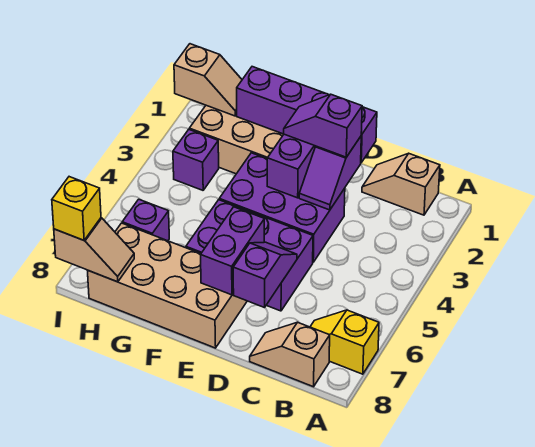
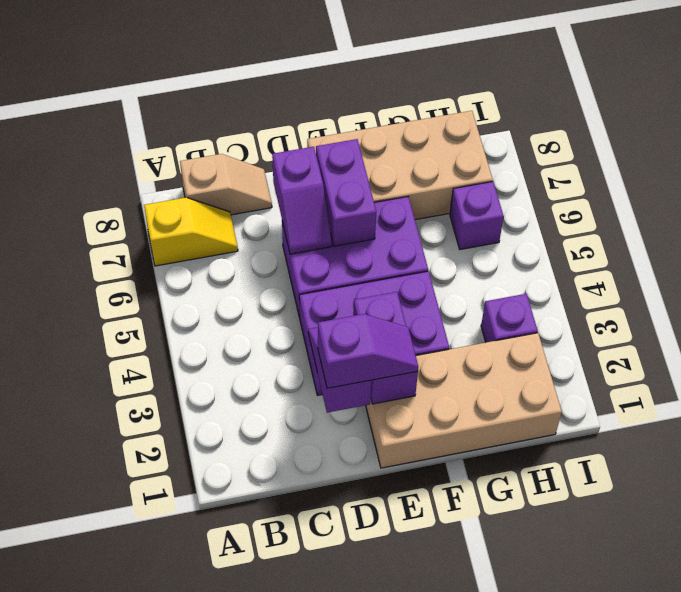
tan slope B1:C1 level 1 top B -> none
purple brick D1:G1 level 2 -> none
tan slope H1:I1 level 2 top I -> none
tan slope H8:I8 level 2 top I -> none
yellow brick I8 level 3 -> none

